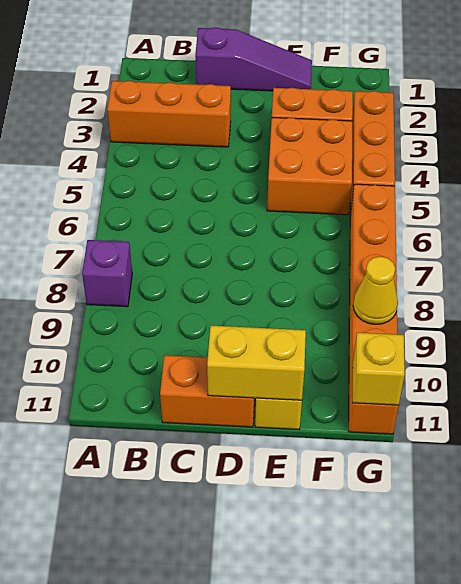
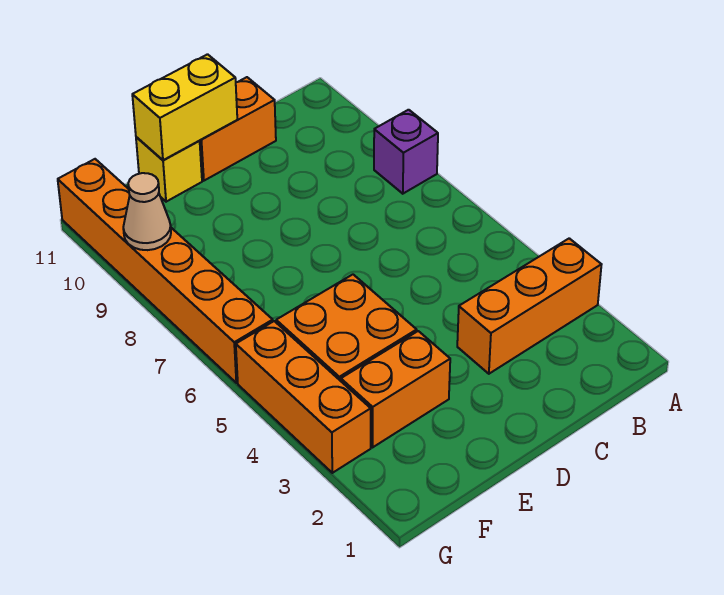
purple slope C1:E1 level 1 top C -> none
yellow cone G9 level 2 -> tan cone G9 level 2
yellow brick G11 level 2 -> none

